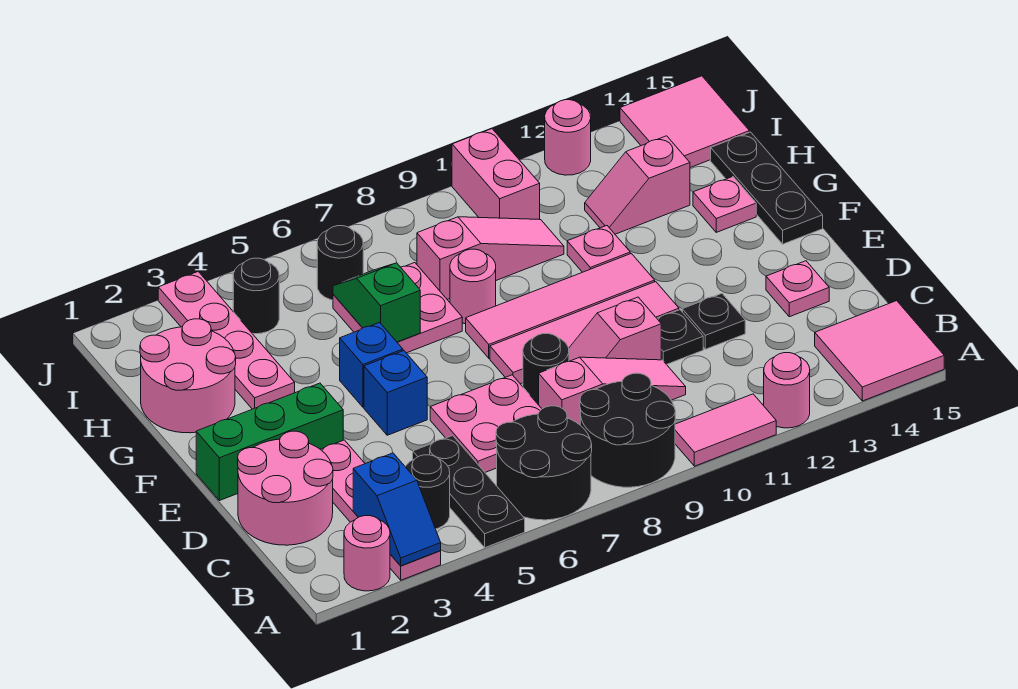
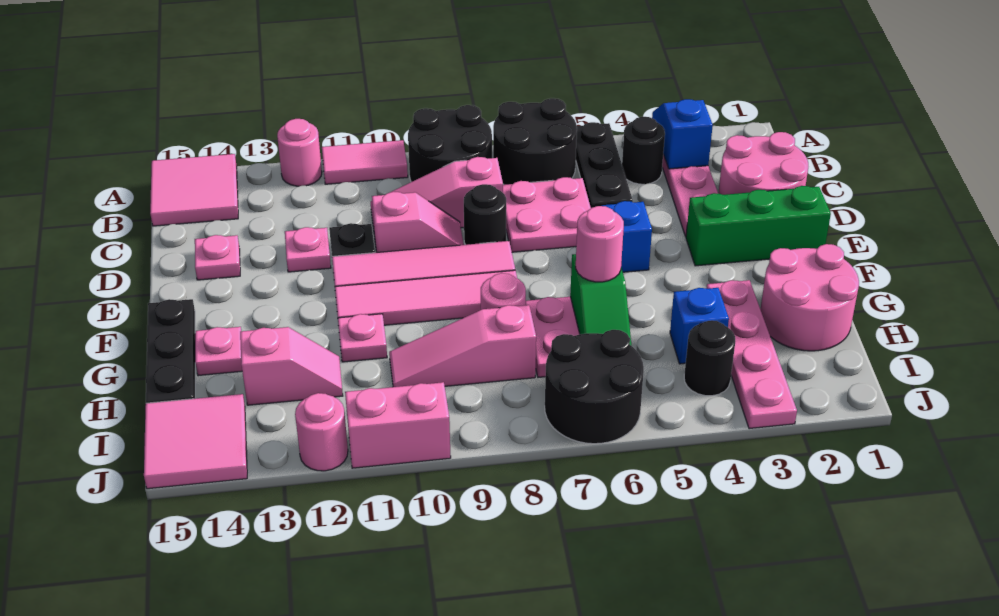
pink round brick A2 level 1 -> pink round brick G6 level 3
black plate D12 level 1 -> pink plate D12 level 1
blue brick F5 level 1 -> blue brick H4 level 1
black round brick I6 level 1 -> black round brick I6:J7 level 1
pink brick I10:J10 level 1 -> pink brick J10:J11 level 1

